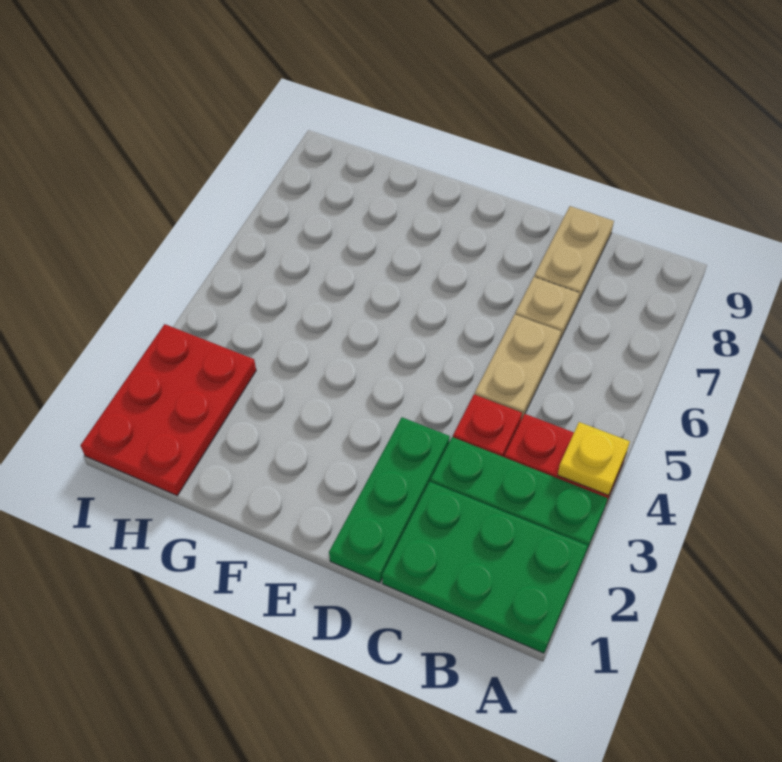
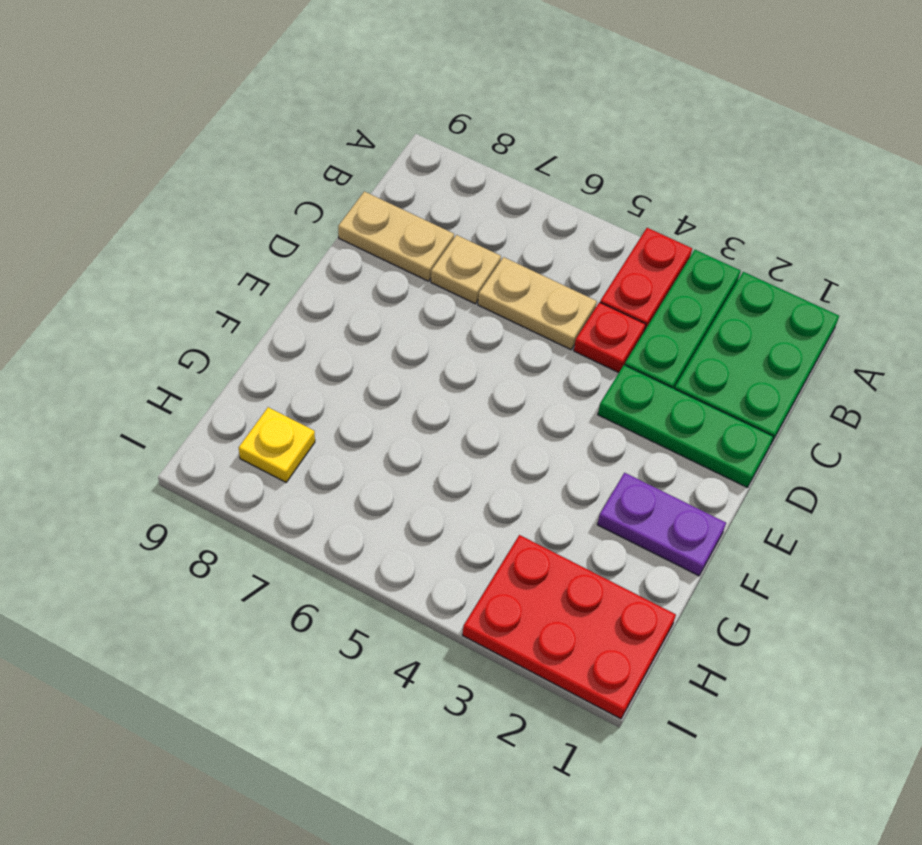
yellow plate A4 level 2 -> yellow plate H8 level 1
none -> purple plate F1:F2 level 1

